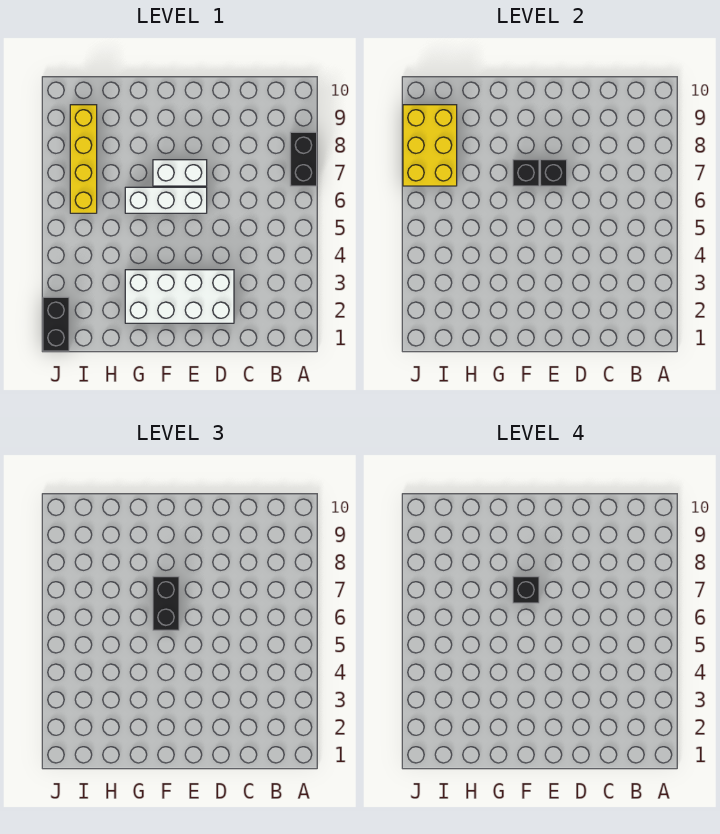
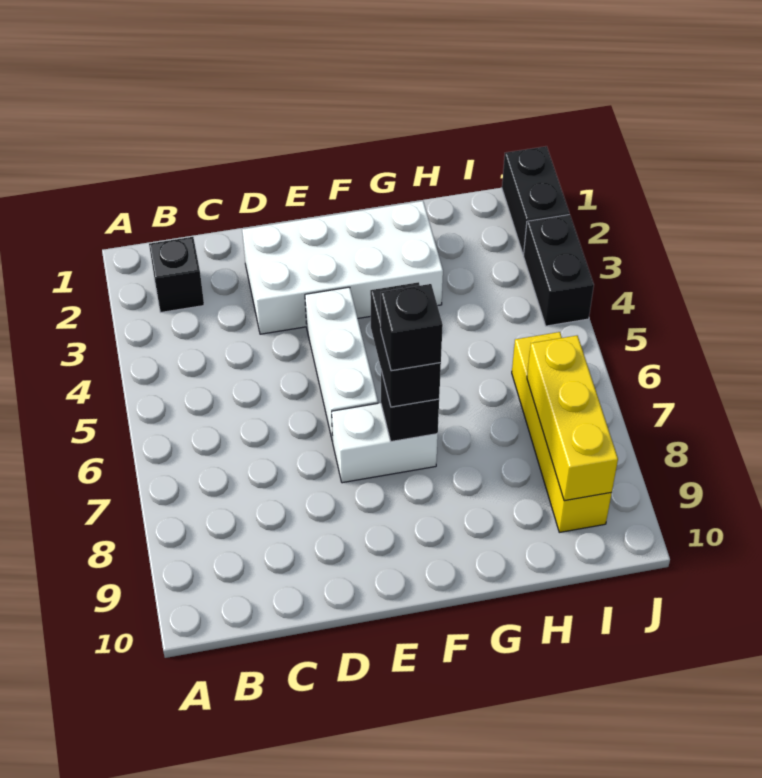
black brick A7:A8 level 1 -> black brick J3:J4 level 1
white brick E6:G6 level 1 -> white brick E4:E6 level 1
black brick E7 level 2 -> black brick B2 level 1
yellow brick I7:J9 level 2 -> yellow brick I7:I9 level 2

